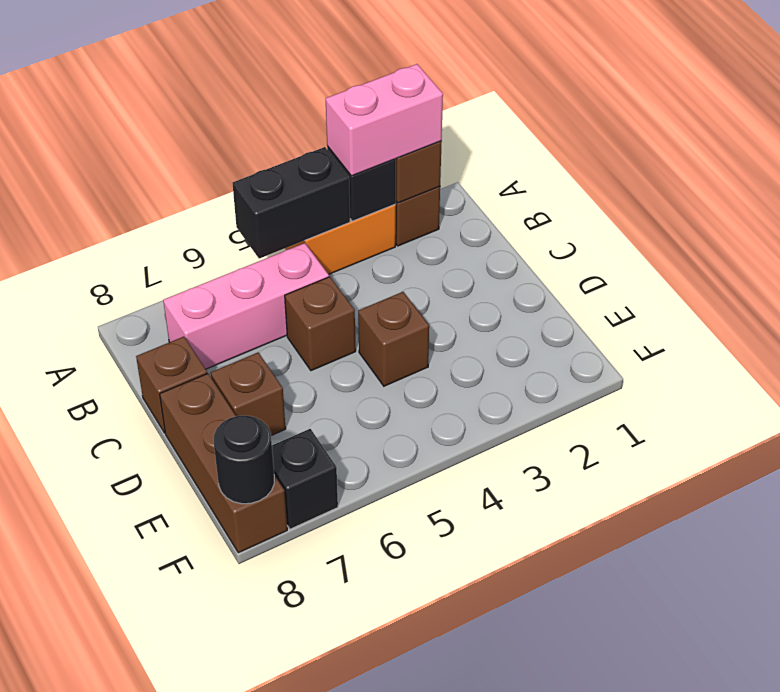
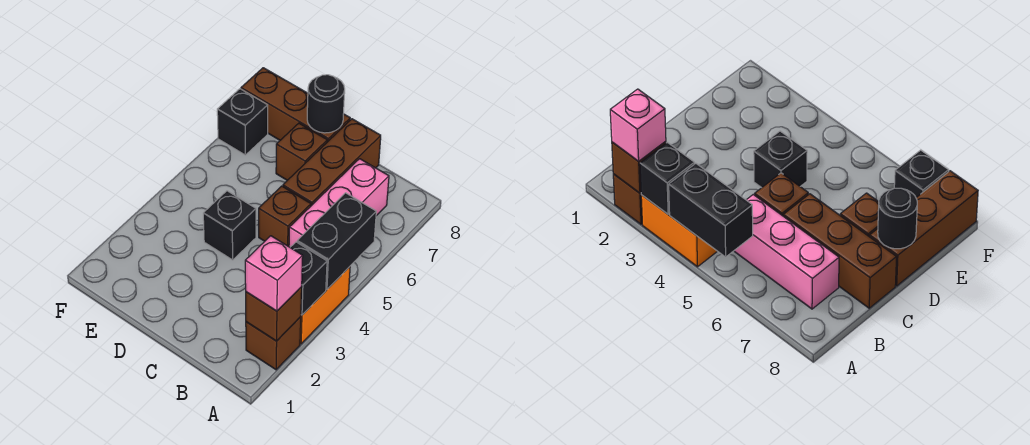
pink brick A2:A3 level 3 -> pink brick A2 level 3
brown brick C8 level 1 -> brown brick C6:C8 level 1
brown brick D4 level 1 -> black brick D4 level 1
black round brick F8 level 2 -> black round brick D8 level 2

